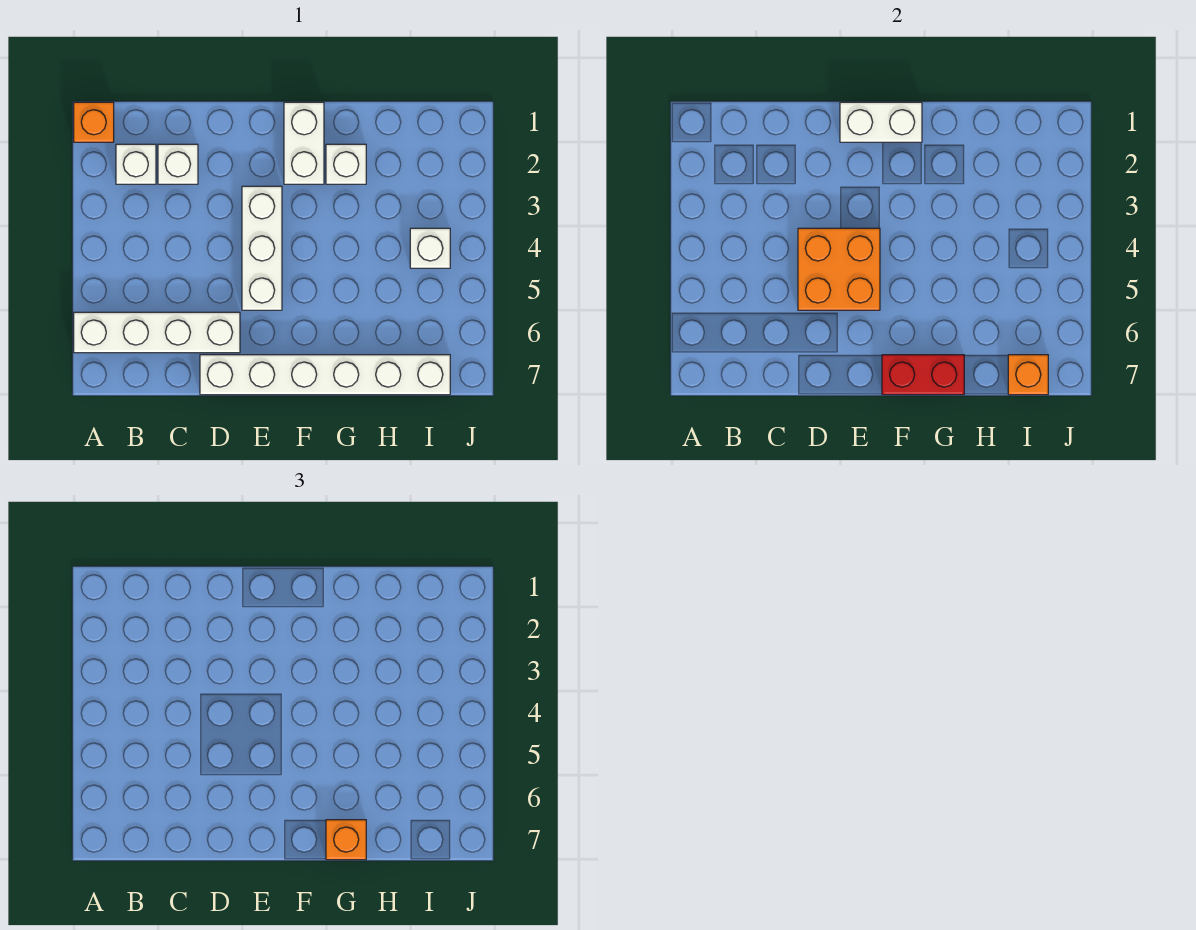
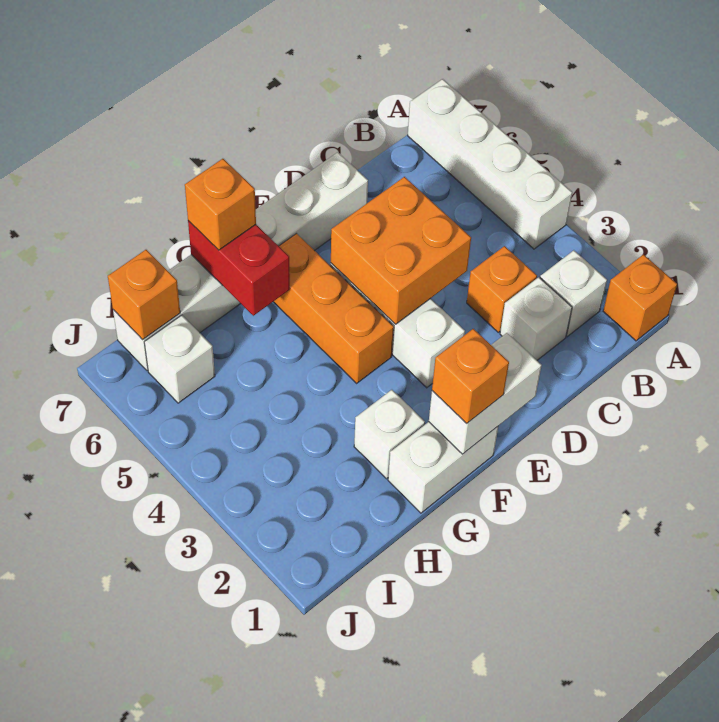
white brick A6:D6 level 1 -> white brick A4:A7 level 1
none -> orange brick C3 level 1
white brick F1:F2 level 1 -> white brick F1:G1 level 1
none -> orange brick F1 level 3
none -> orange brick F4:F6 level 1
red brick F7:G7 level 2 -> red brick G6:G7 level 2
white brick I4 level 1 -> white brick I6 level 1

